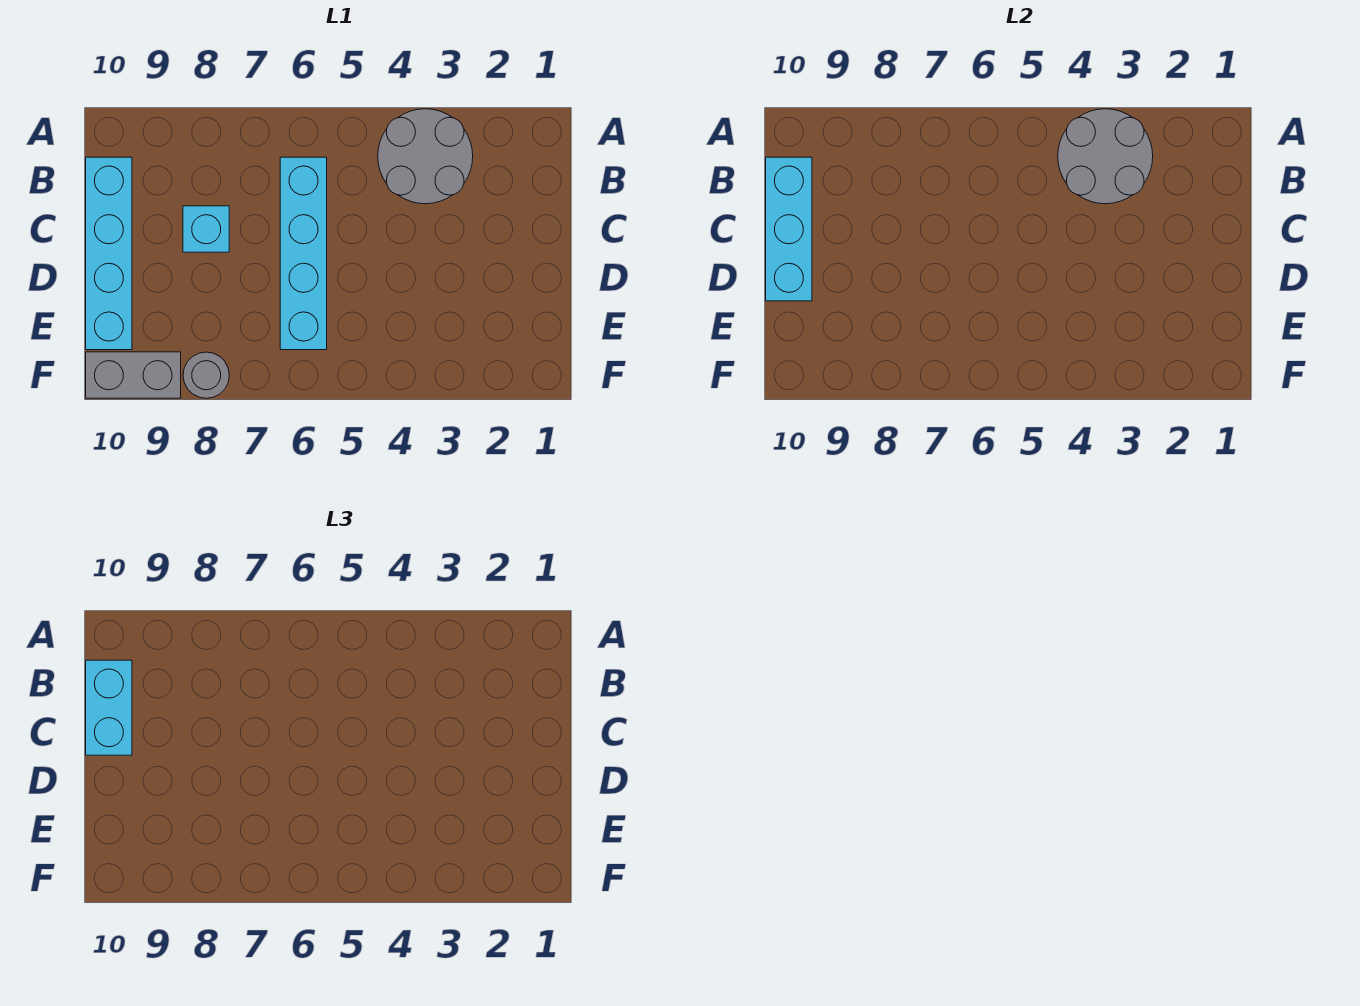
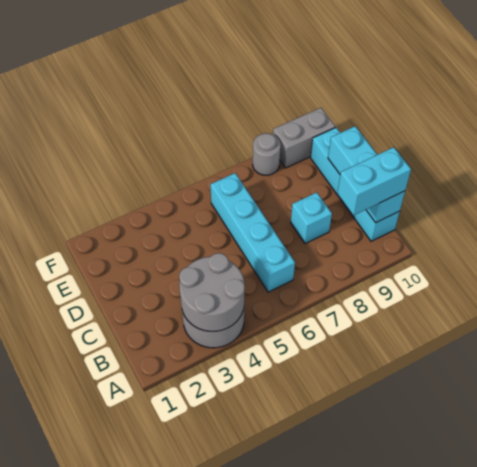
cyan brick B10:C10 level 3 -> cyan brick B9:B10 level 3

